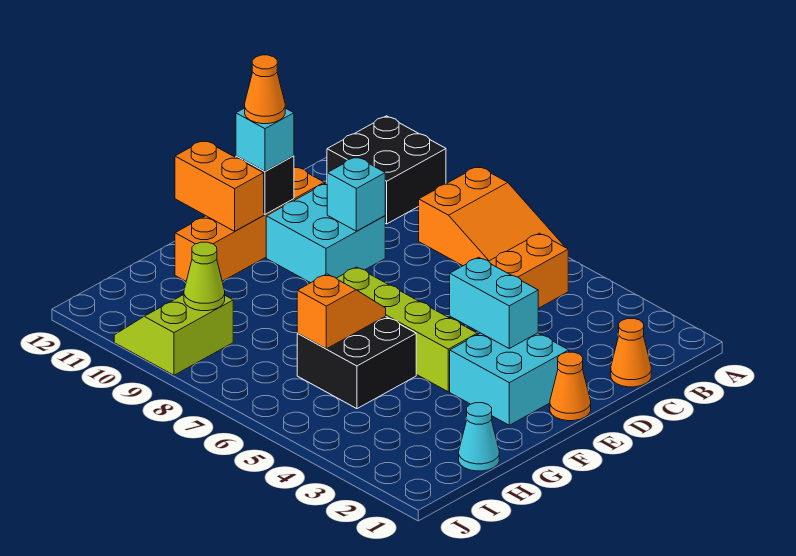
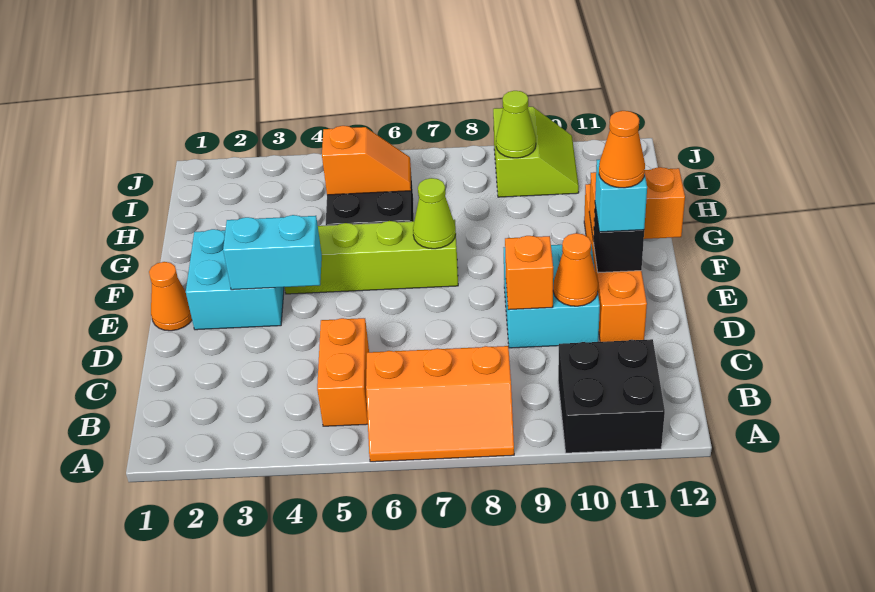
orange slope A6:B8 level 1 top 8 -> orange slope A6:B8 level 1 top B
orange cone C1 level 1 -> orange cone D10 level 2
cyan brick D9 level 2 -> orange brick D9 level 2
none -> lime cone F7 level 2
orange slope G6:H6 level 2 top H -> orange slope H5:H6 level 2 top 5
cyan cone H1 level 1 -> none

